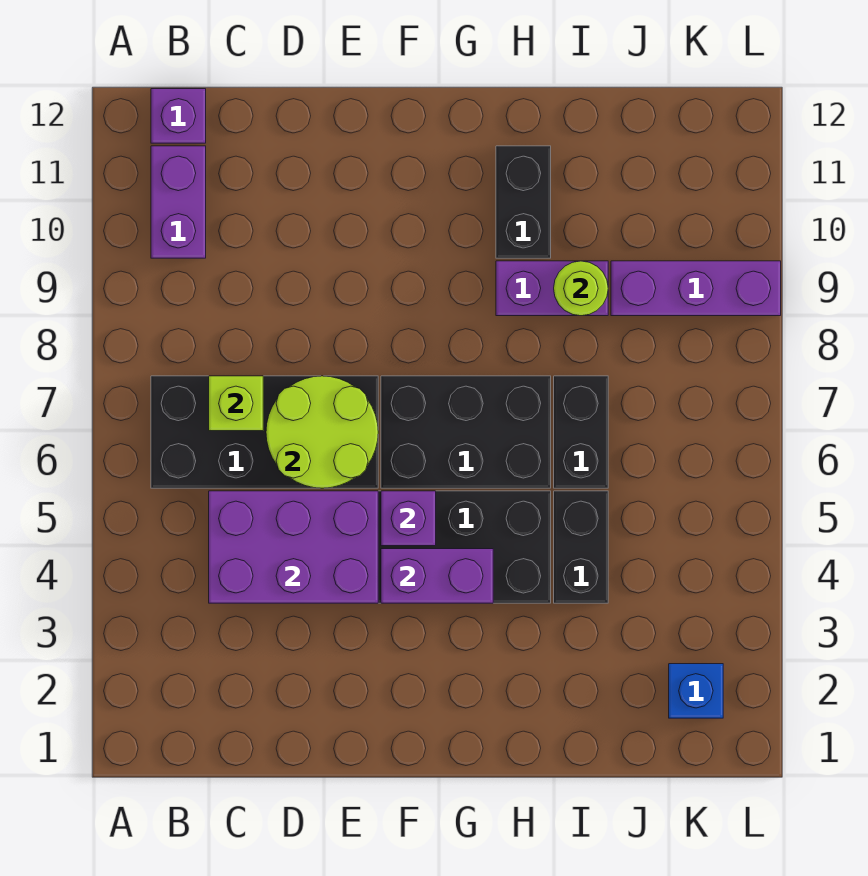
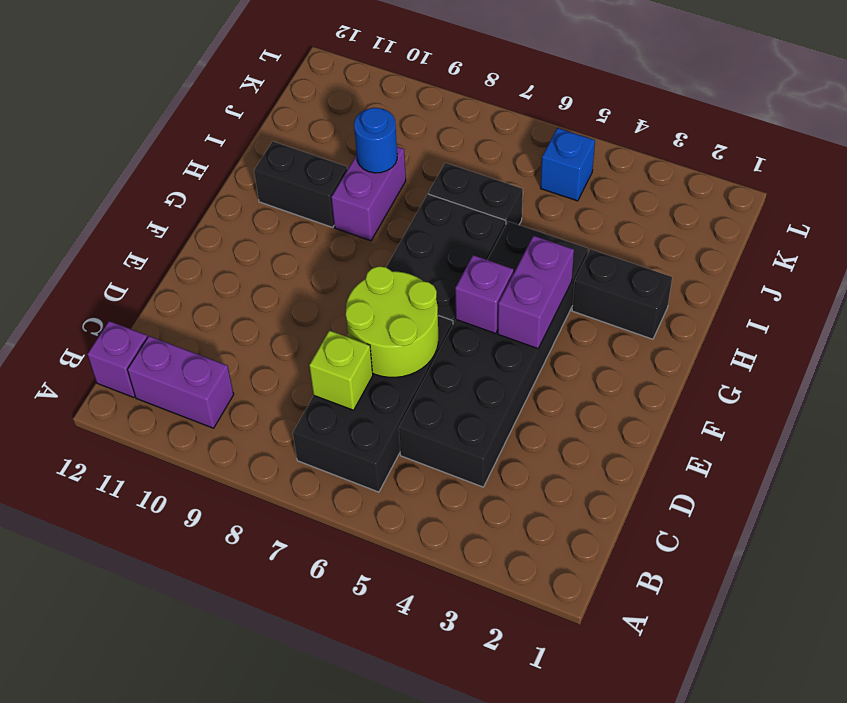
purple brick C4:E5 level 2 -> none
black brick I4:I5 level 1 -> black brick H2:H3 level 1
lime round brick I9 level 2 -> blue round brick I9 level 2
purple brick J9:L9 level 1 -> none
blue brick K2 level 1 -> blue brick K5 level 1

